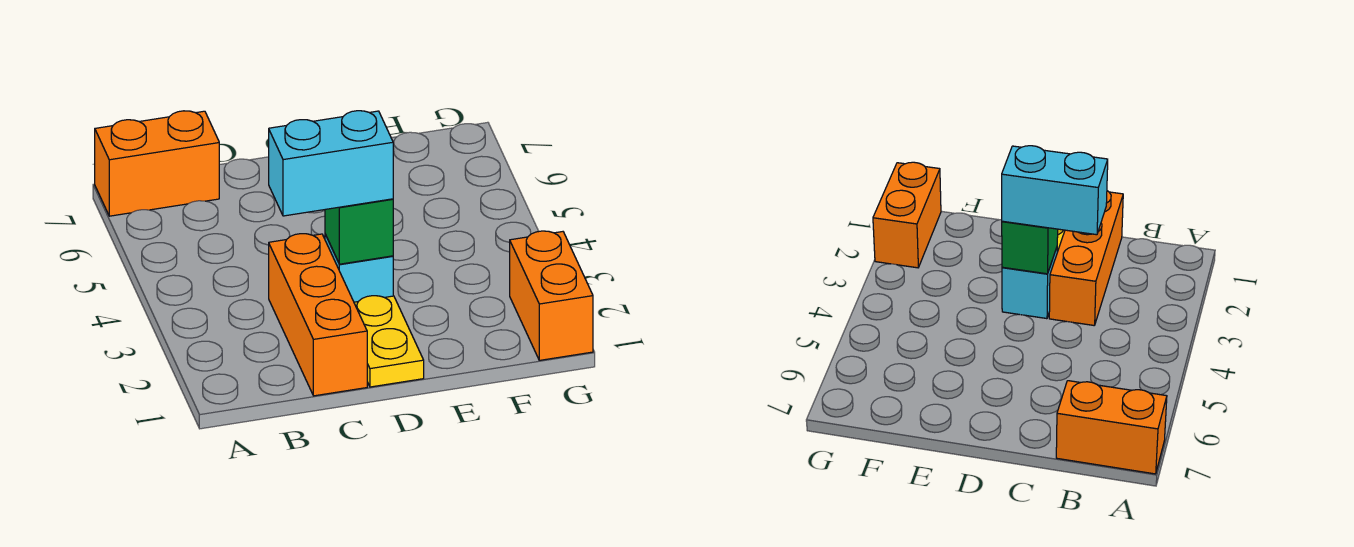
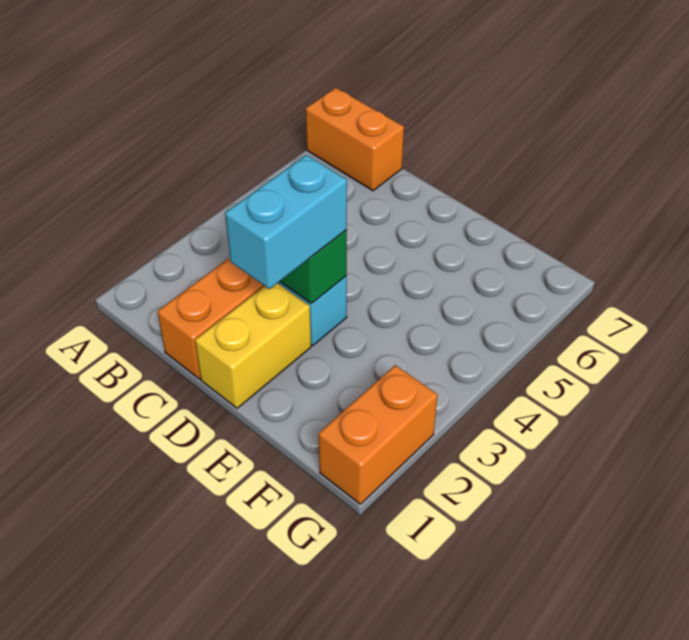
cyan brick C3:D3 level 3 -> cyan brick D2:D3 level 3
yellow plate D1:D2 level 1 -> yellow brick D1:D2 level 1

